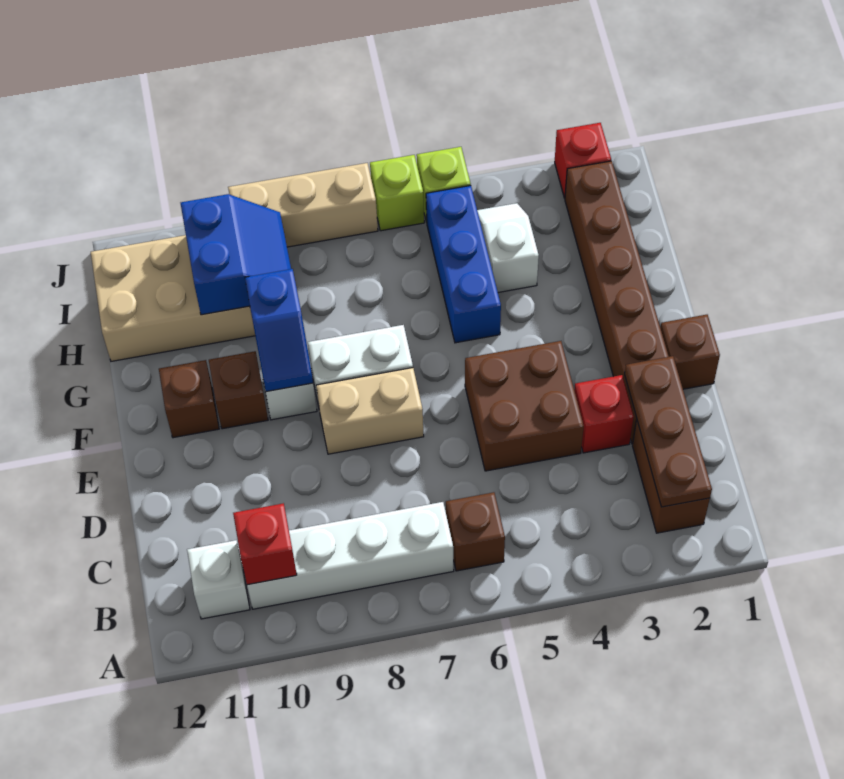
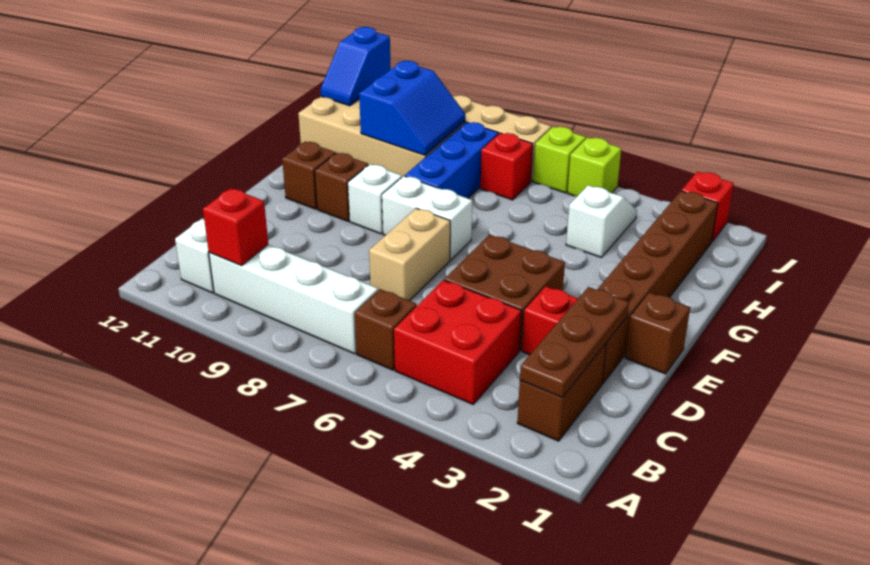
none -> red brick B4:C5 level 1
tan brick E7:E8 level 1 -> tan brick D7:E7 level 1
blue slope F9:G9 level 2 top G -> blue slope I12:J12 level 2 top J
blue brick G5:I5 level 1 -> blue brick G8:I8 level 1
none -> red brick I7 level 1

